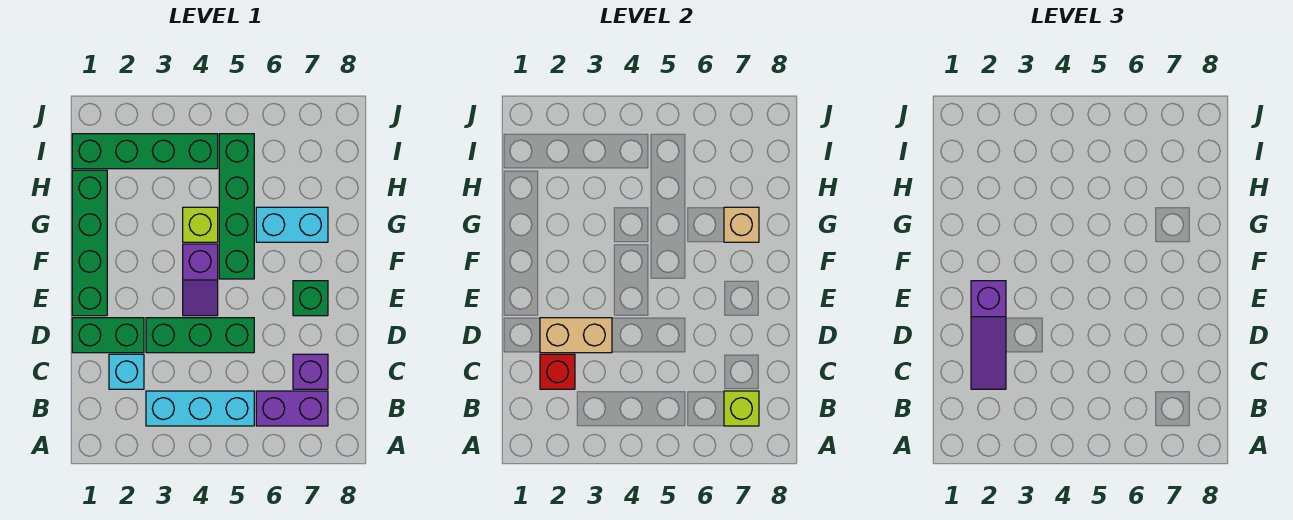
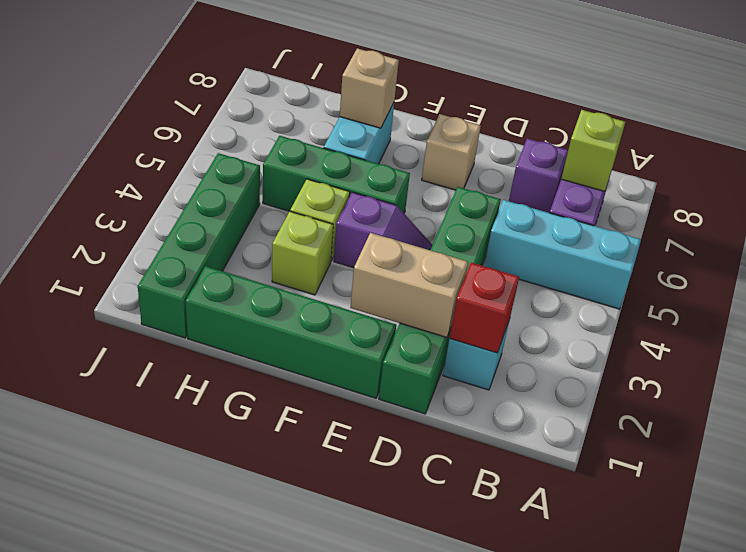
cyan brick B3:B5 level 1 -> cyan brick A5:C5 level 1
purple slope C2:E2 level 3 top E -> none
tan brick D2:D3 level 2 -> tan brick D2:E2 level 2
green brick E7 level 1 -> tan brick E7 level 1
green brick F5:I5 level 1 -> green brick F5:H5 level 1
none -> lime brick G3 level 1

